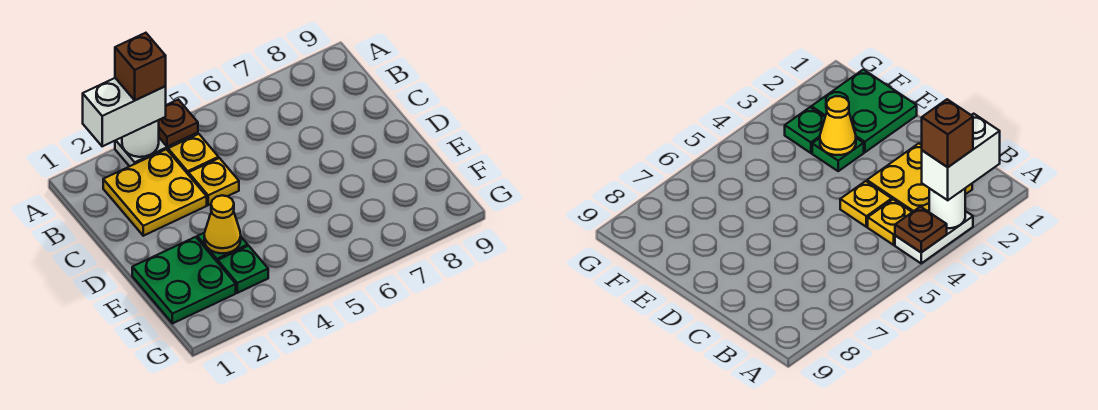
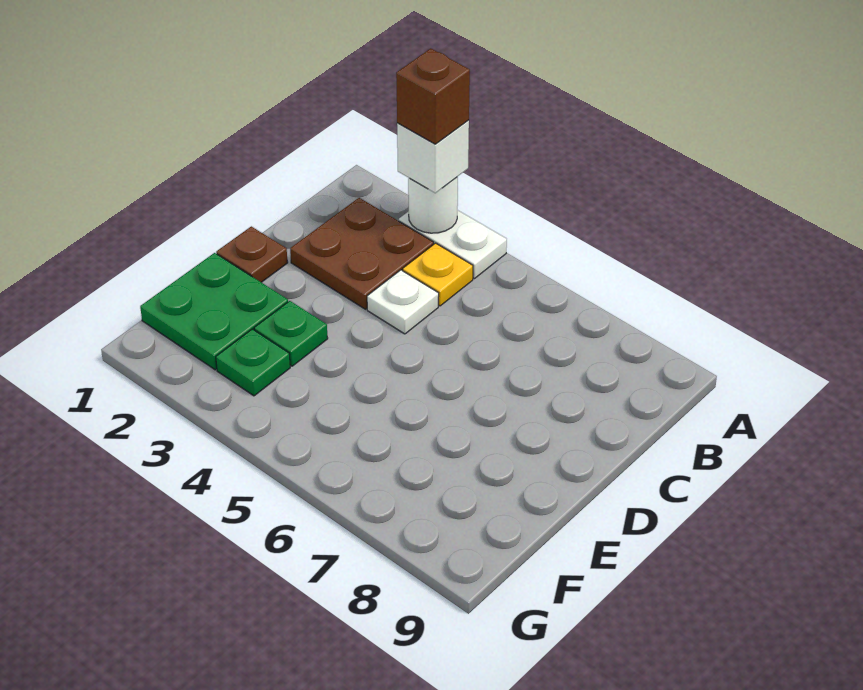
white brick A2:A3 level 3 -> white brick A3 level 3
brown plate A4 level 2 -> brown plate D1 level 1
yellow plate B2:C3 level 1 -> brown plate B2:C3 level 1
yellow plate C4 level 1 -> white plate C4 level 1
yellow cone E3 level 2 -> none

